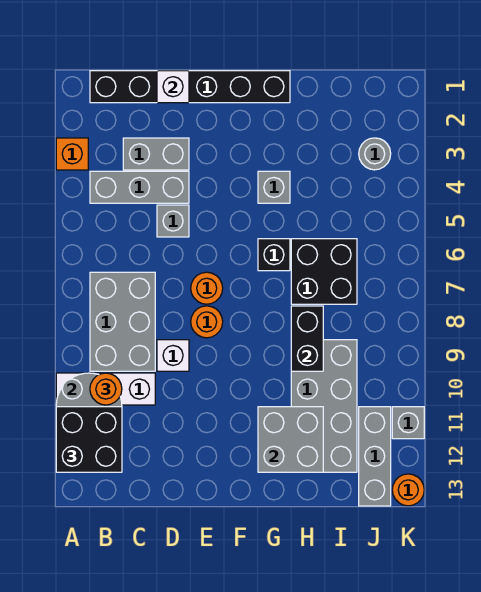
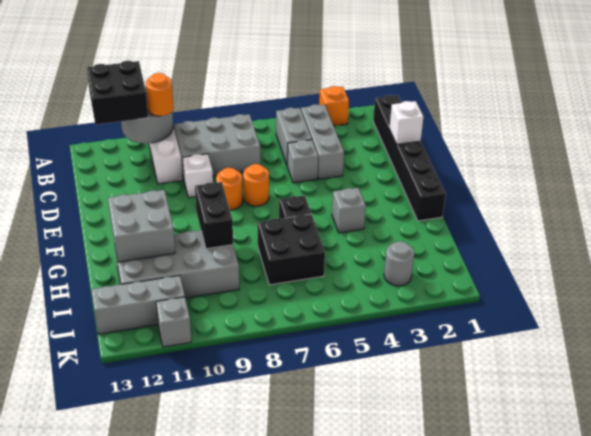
grey brick C3:D3 level 1 -> grey brick B5:C5 level 1
black brick H8:H9 level 2 -> black brick G9:H9 level 2
orange round brick K13 level 1 -> none

